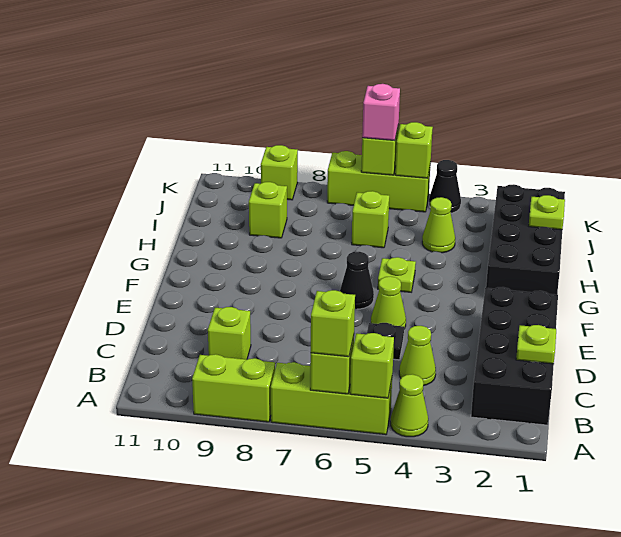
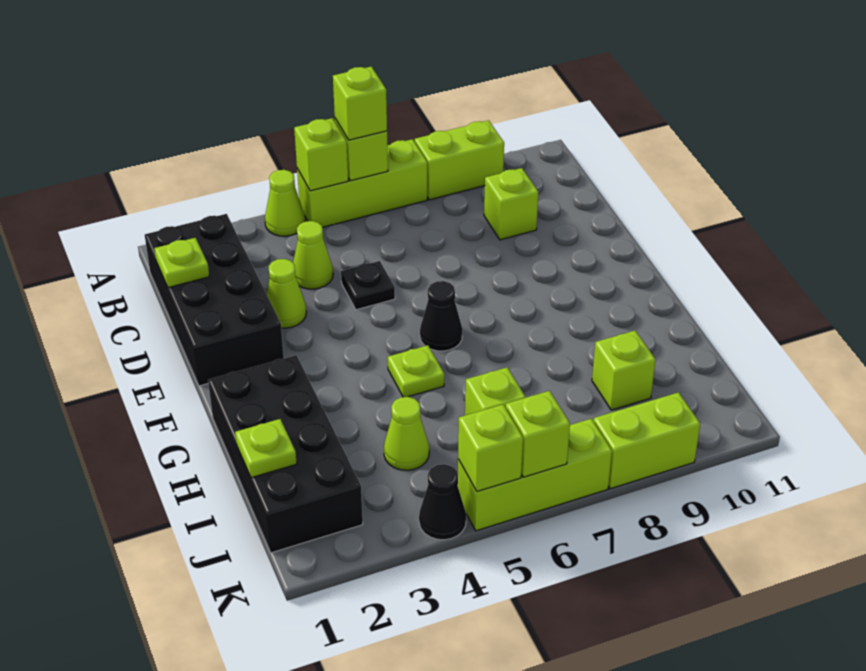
lime cone E5 level 1 -> lime cone D3 level 1
pink brick K6 level 3 -> none
lime brick K9 level 1 -> lime brick K8:K9 level 1

